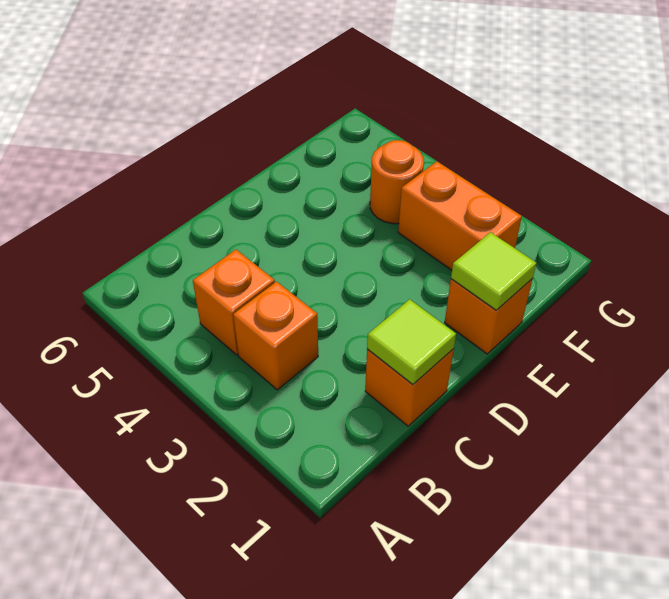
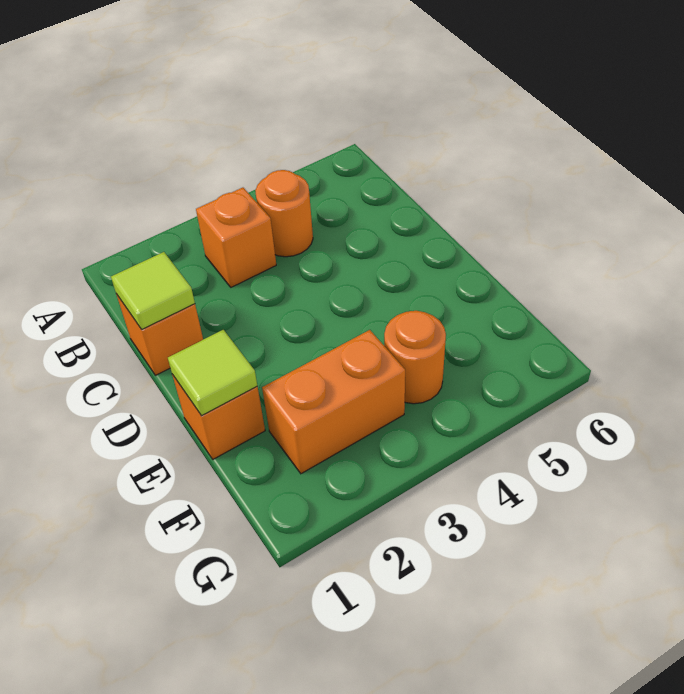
orange brick B4 level 1 -> orange round brick B4 level 1

